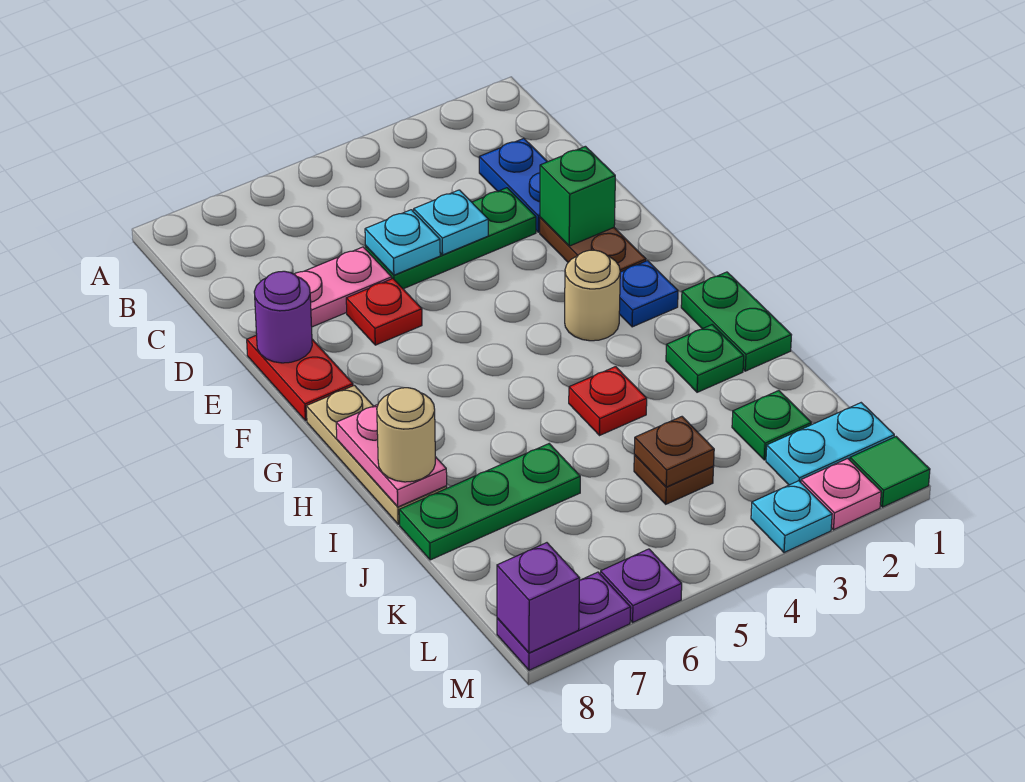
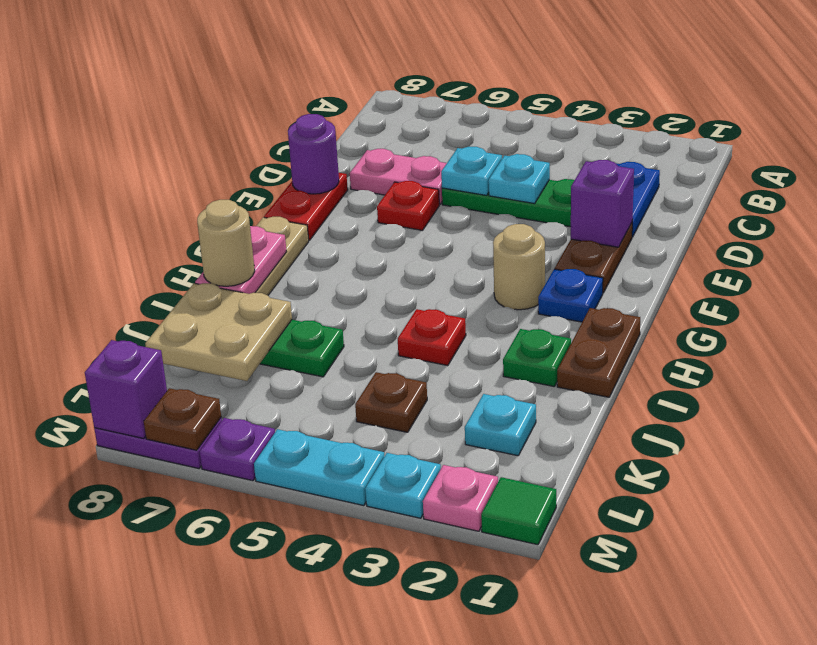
green brick E2 level 2 -> purple brick E2 level 2
green plate H1:I1 level 1 -> brown plate H1:I1 level 1
none -> tan plate J7:K8 level 2
green plate K2 level 1 -> cyan plate K2 level 1
brown plate K4 level 2 -> brown plate M7 level 2
cyan plate L1:L2 level 1 -> cyan plate M4:M5 level 1

